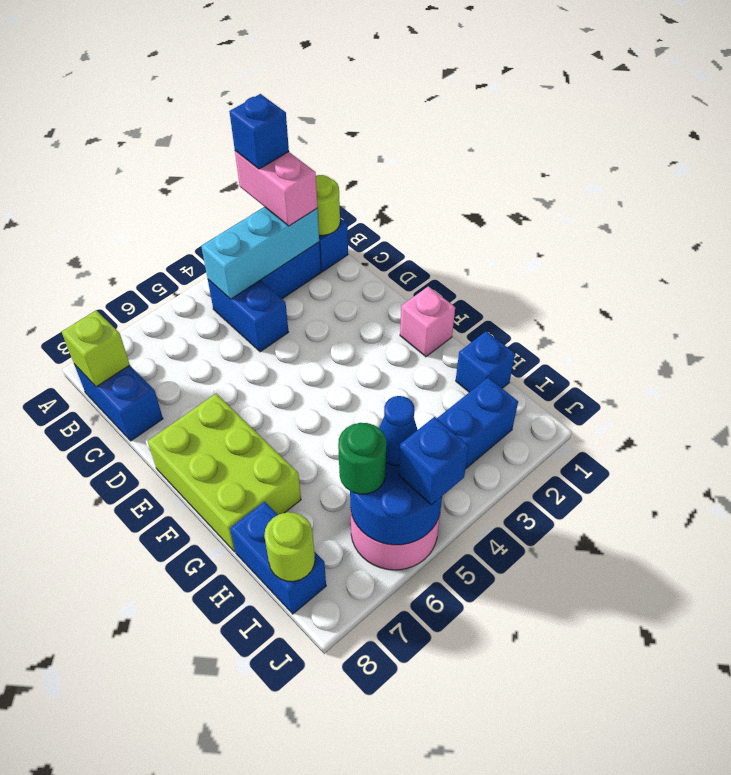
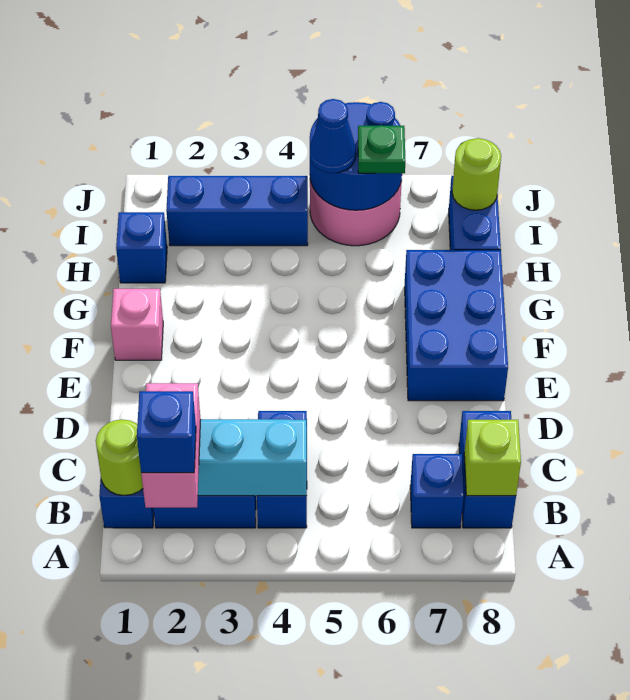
lime brick E7:G8 level 1 -> blue brick E7:G8 level 1
green round brick I6 level 3 -> green plate I6 level 3
blue brick J5 level 3 -> blue brick B7 level 1

